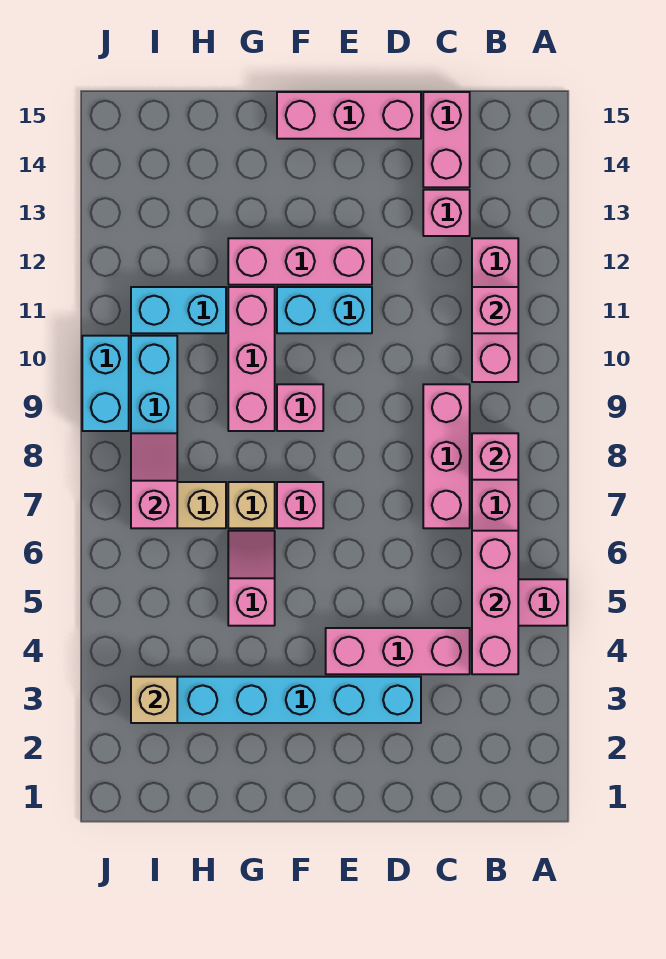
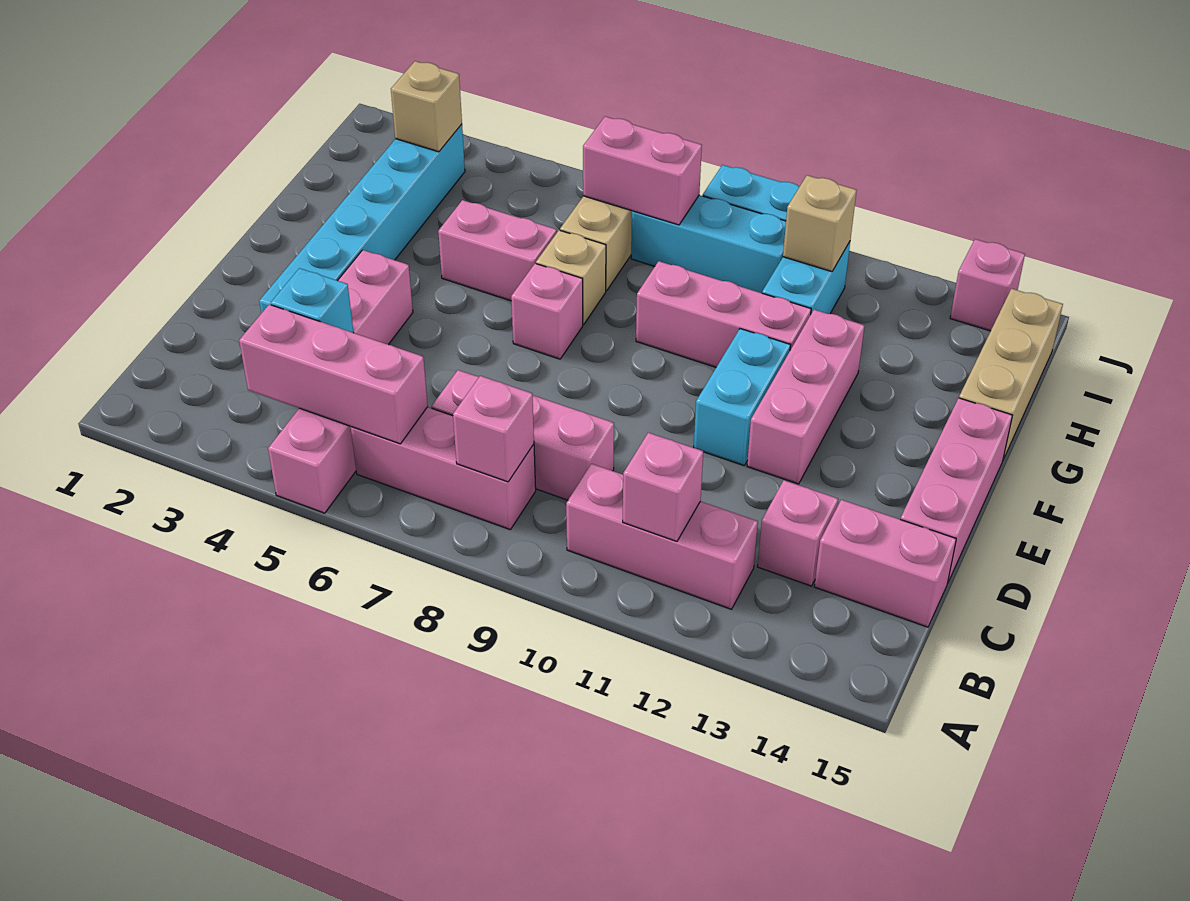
none -> cyan brick C4 level 2
pink brick F9 level 1 -> pink brick J14 level 1
pink slope G5:G6 level 1 top 5 -> pink brick G5:G6 level 1
none -> tan brick G15:I15 level 1
pink slope I7:I8 level 2 top 7 -> pink brick I7:I8 level 2
none -> tan brick I11 level 2

